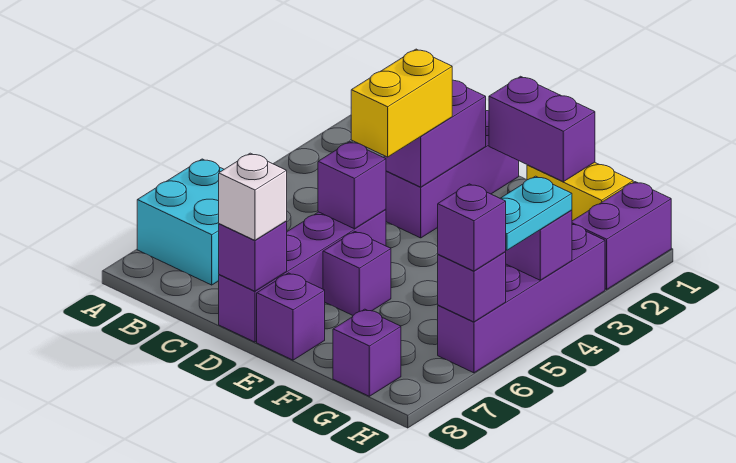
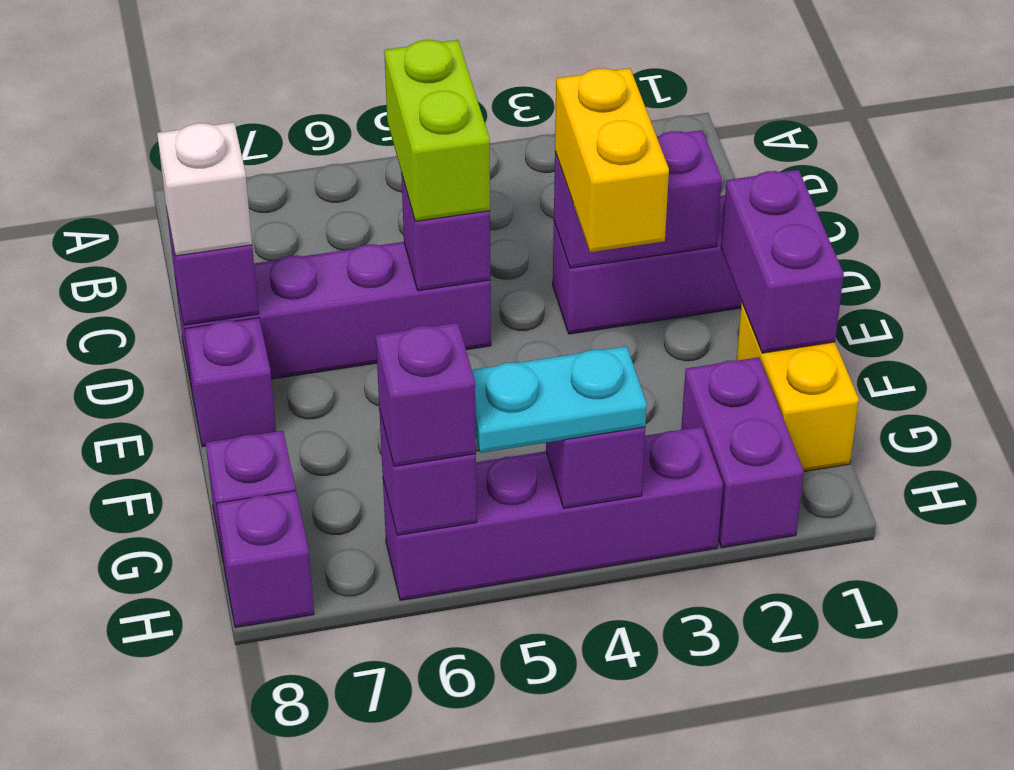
cyan brick A6:B7 level 1 -> none
none -> lime brick C5:D5 level 3
yellow brick D3:D4 level 3 -> yellow brick D3:E3 level 3
purple brick E6 level 1 -> purple brick H8 level 1
purple brick H1:H2 level 1 -> purple brick G2:H2 level 1

